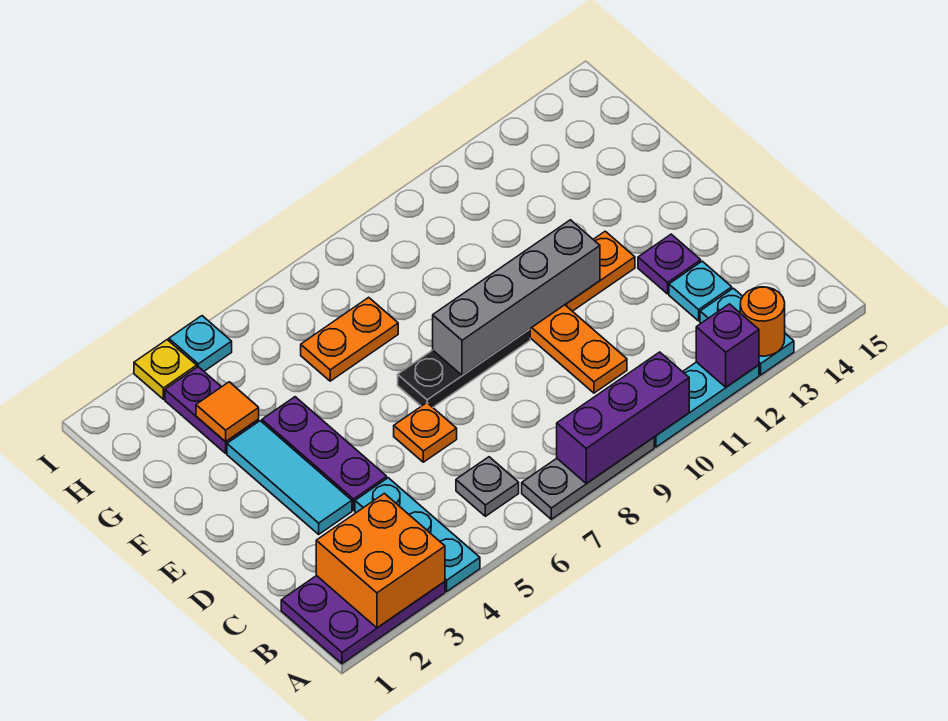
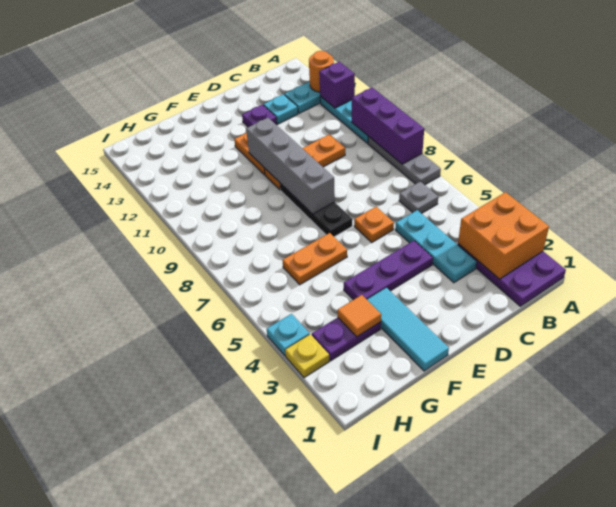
cyan plate A4:C4 level 1 -> cyan plate C3:C5 level 1
cyan tile D3:F3 level 1 -> cyan tile F1:F3 level 1
orange plate G6:G7 level 1 -> orange plate F6:G6 level 1

